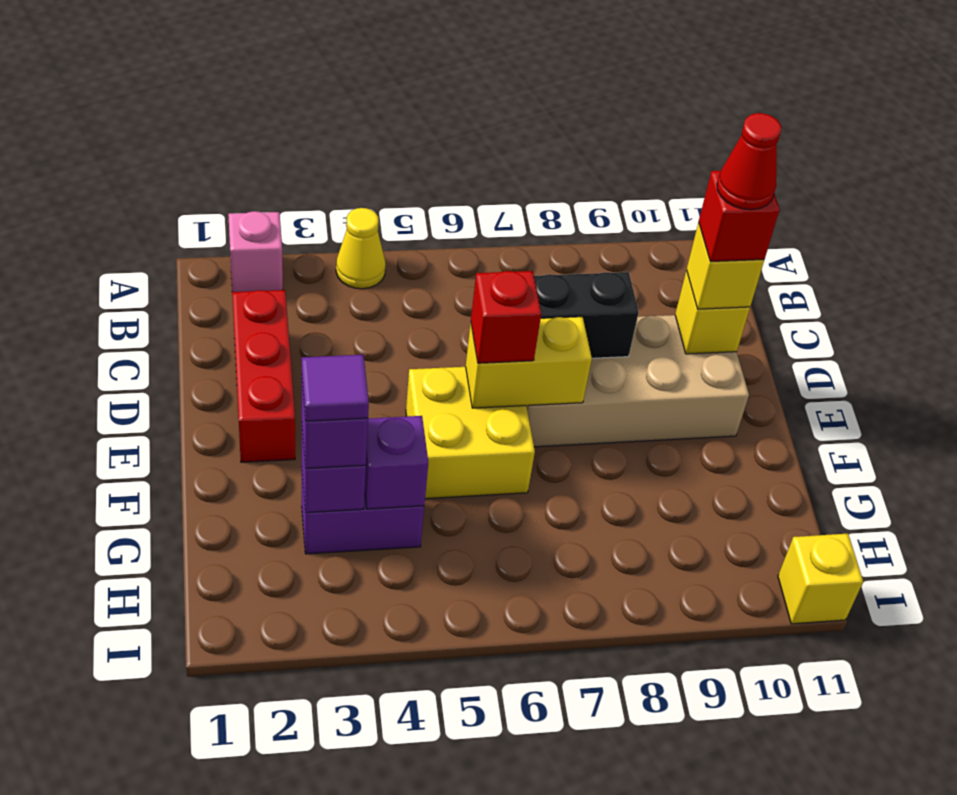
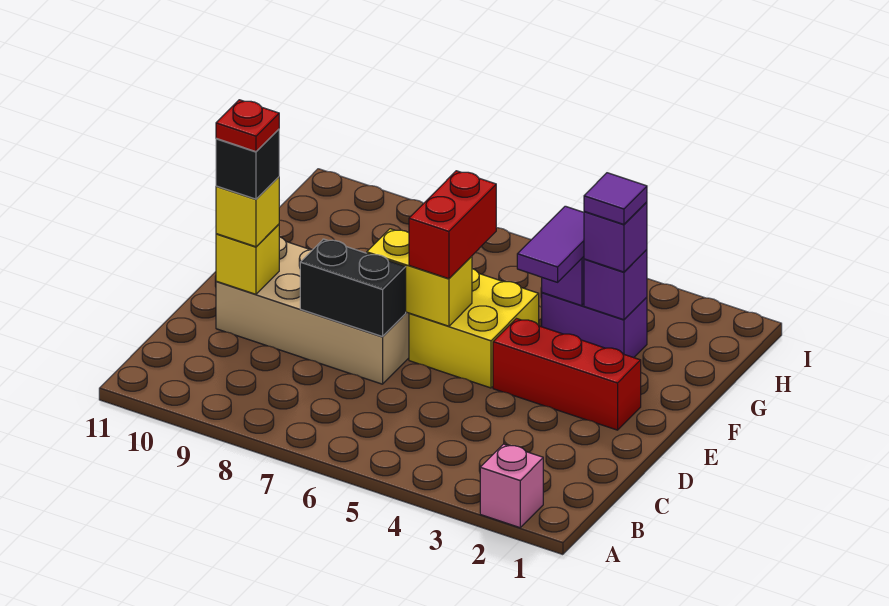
yellow cone A4 level 1 -> none
red brick C2:E2 level 1 -> red brick E2:E4 level 1
red brick D10 level 4 -> black brick D10 level 4
red cone D10 level 5 -> red plate D10 level 5
red brick E6 level 3 -> red brick E6:F6 level 3
none -> purple tile F4:G4 level 3
yellow brick I11 level 1 -> none

